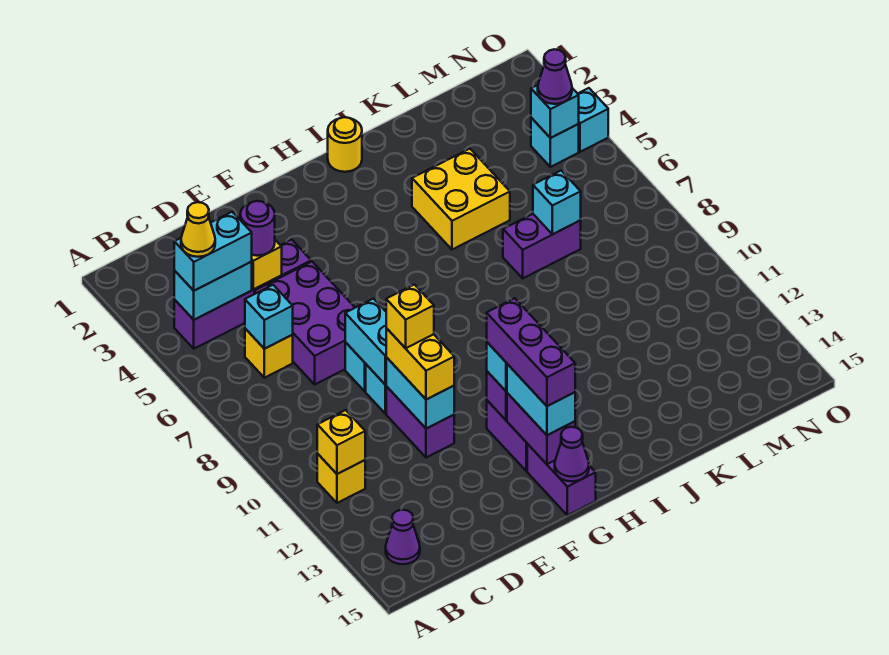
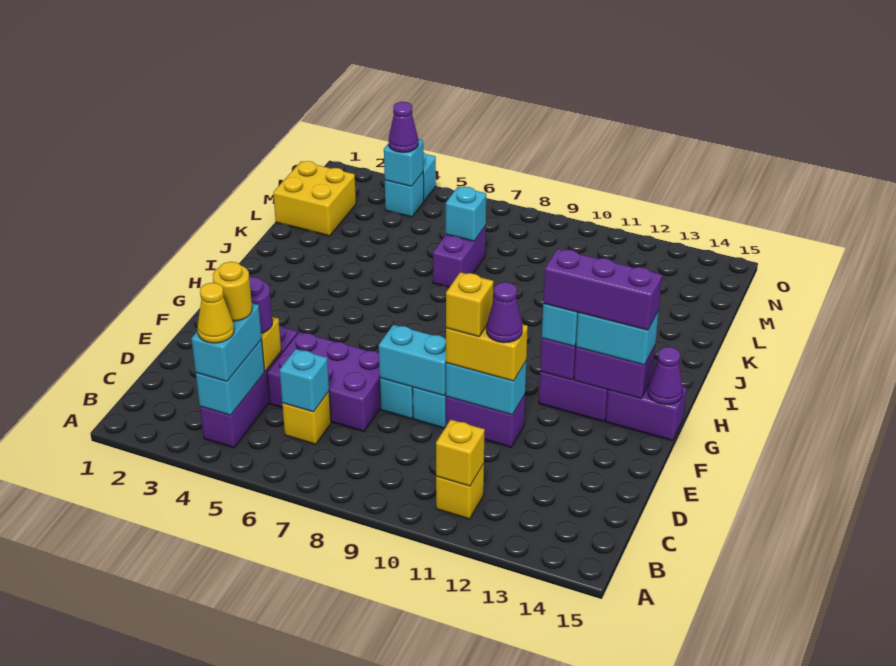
purple cone B14 level 1 -> purple cone E11 level 4
yellow round brick I1 level 1 -> yellow round brick C4 level 4
yellow brick J4:K5 level 1 -> yellow brick L1:M2 level 1

